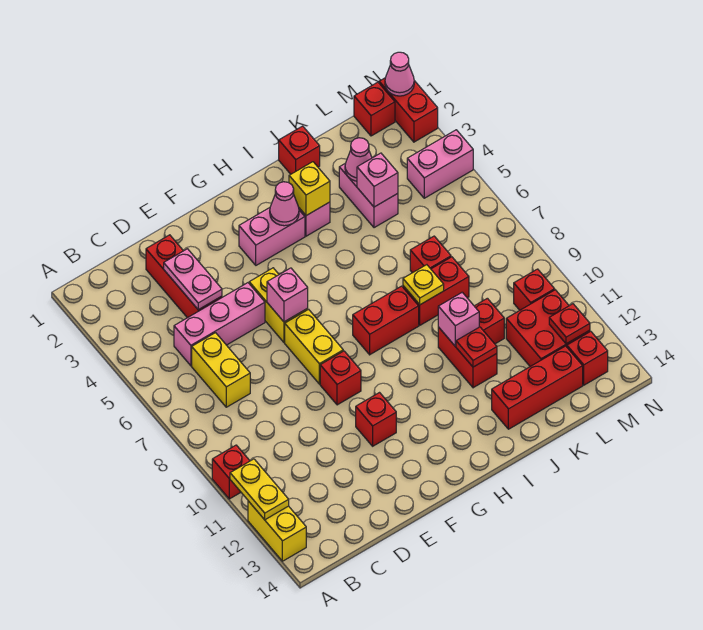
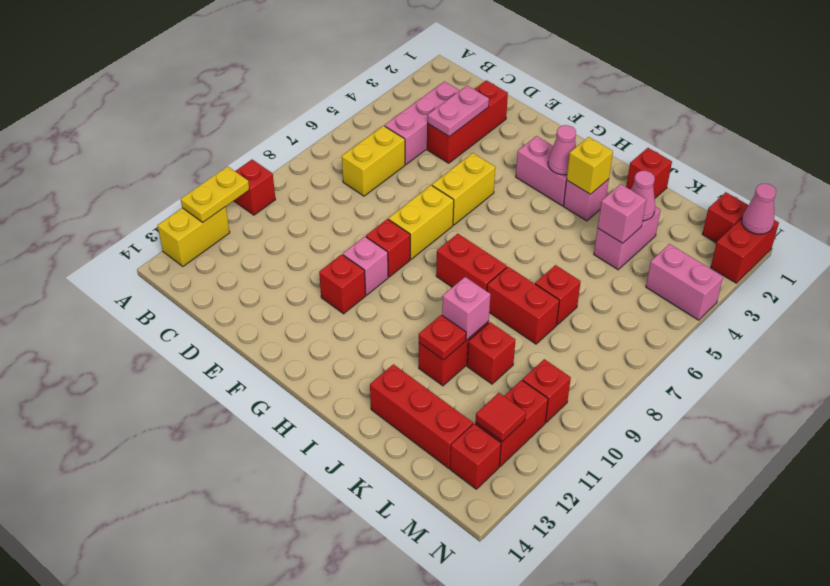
pink brick C5:E5 level 1 -> pink brick C3:C5 level 1
pink brick F6 level 2 -> pink brick F10 level 1
yellow plate J8 level 2 -> none
red brick L11:M12 level 1 -> red brick M11:M12 level 1
red plate M12 level 2 -> red tile M12 level 2

